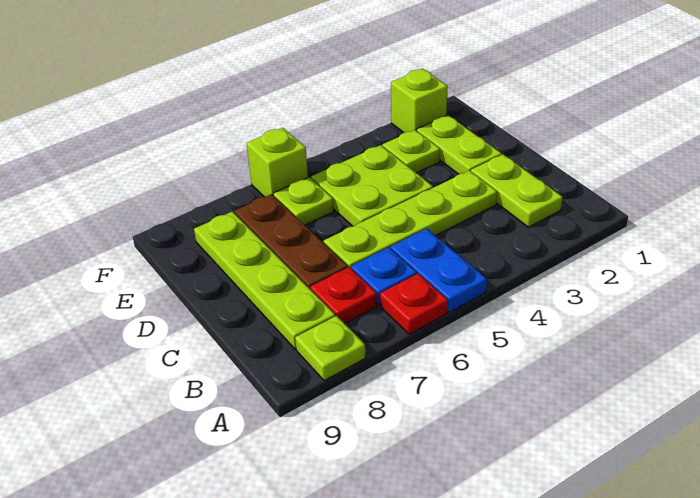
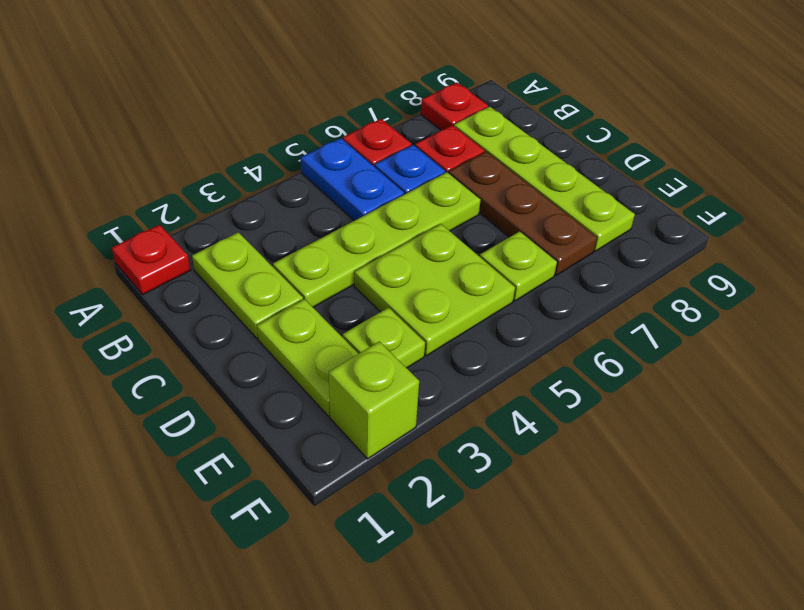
none -> red plate A1 level 1
lime plate A8 level 1 -> red plate A8 level 1
lime brick F6 level 1 -> none

